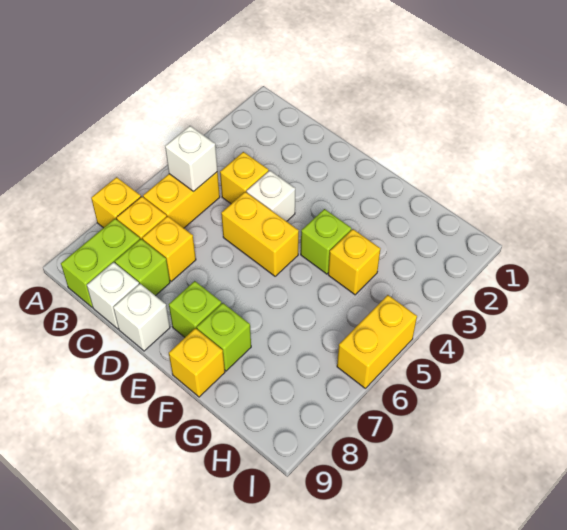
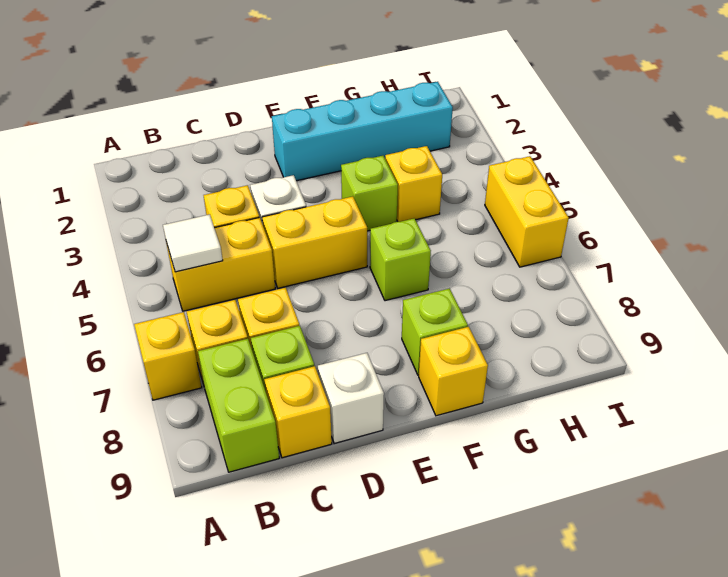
yellow brick B5:B6 level 1 -> yellow brick B5:C5 level 1
white brick B5 level 2 -> white tile B5 level 2
white brick C9 level 1 -> yellow brick C9 level 1
none -> cyan brick E2:H2 level 1
lime brick E8 level 1 -> lime brick F6 level 1

